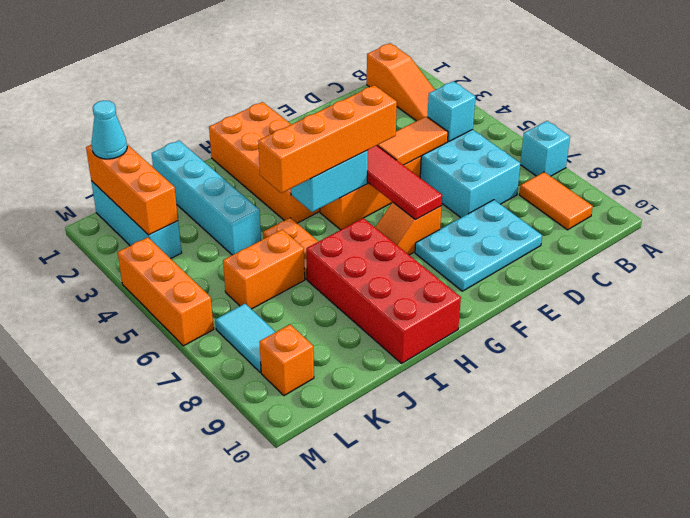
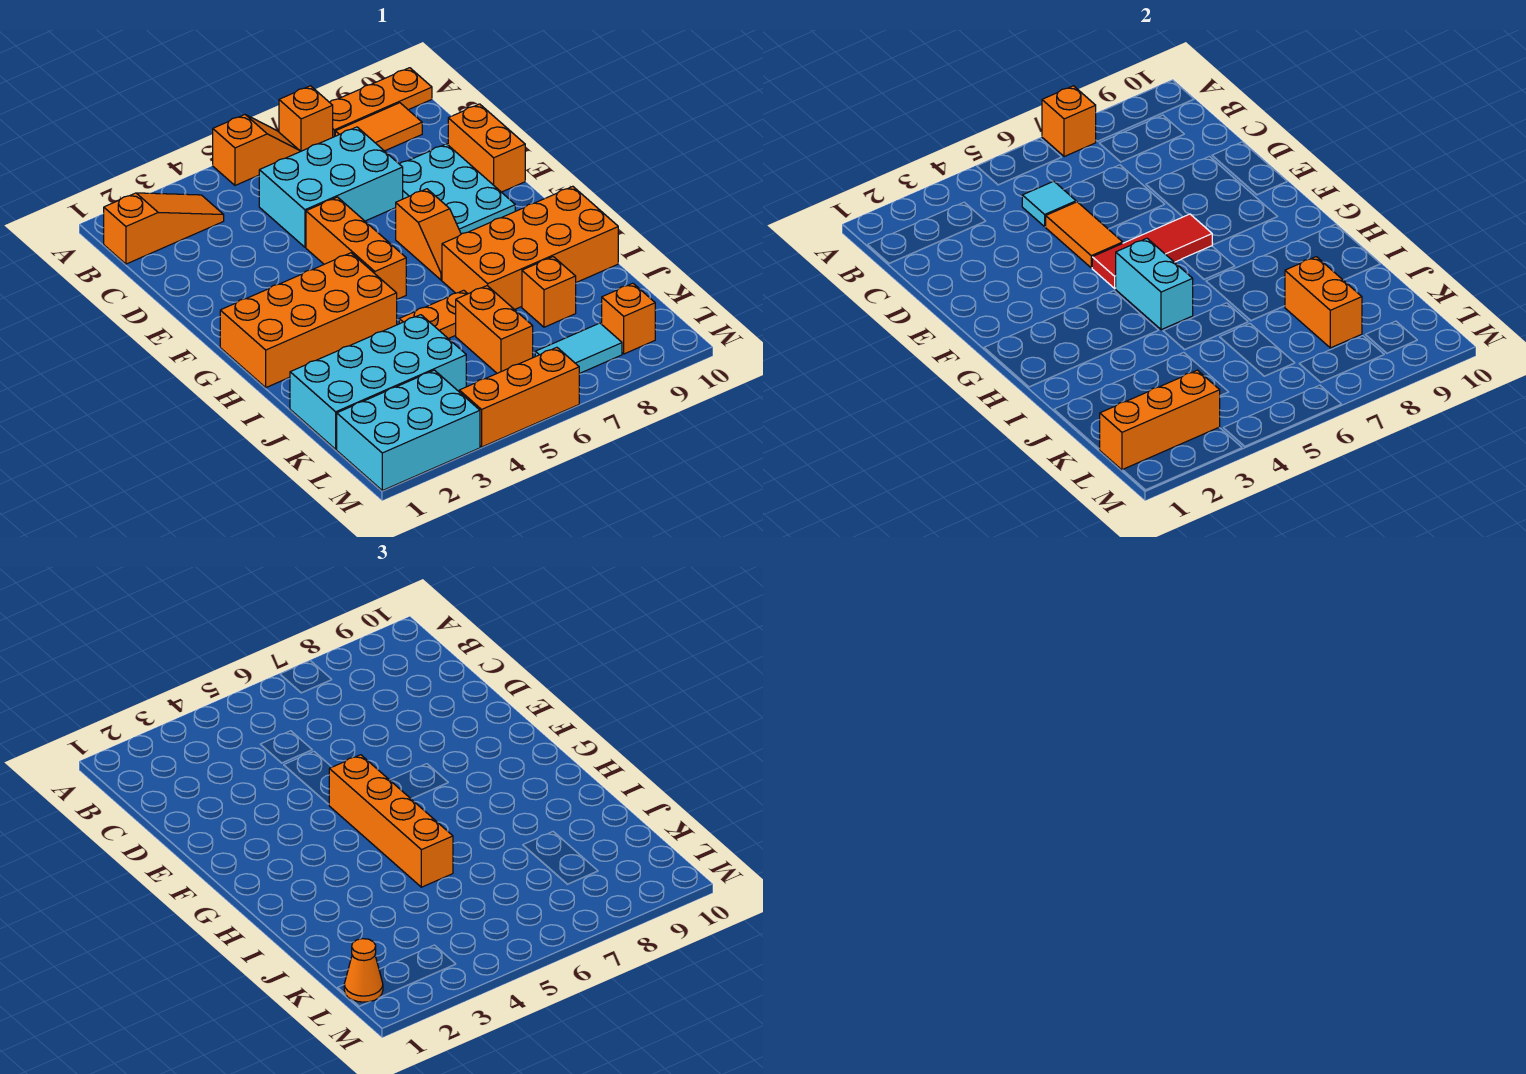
none -> orange slope A5:A6 level 1 top 5
cyan brick A7 level 1 -> orange brick A7 level 1
none -> orange brick A7 level 2
none -> orange plate A8:A10 level 1
cyan brick C5 level 2 -> cyan tile C5 level 2
none -> orange brick D10:E10 level 1
red brick H7:I10 level 1 -> orange brick H7:I10 level 1
cyan brick J1:J4 level 1 -> cyan brick J1:K4 level 1
none -> orange brick J8 level 1
none -> orange brick J8:K8 level 2
cyan brick L1:L3 level 1 -> cyan brick L1:M3 level 1
cyan cone L1 level 3 -> orange cone L1 level 3

